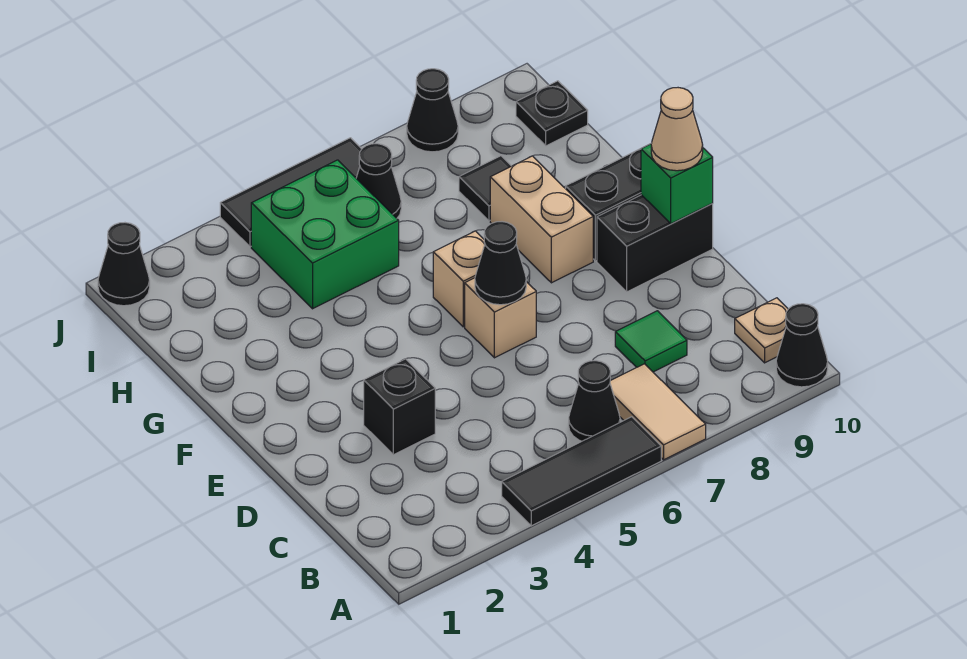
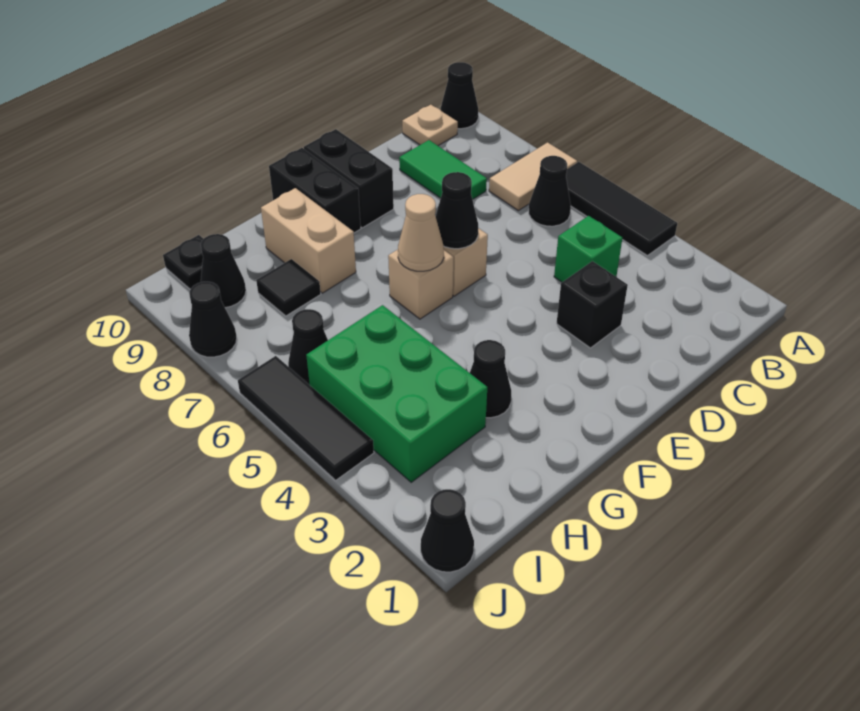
green tile C8 level 1 -> green tile C8:C9 level 1
green brick E10 level 2 -> green brick C4 level 1
tan cone E10 level 3 -> tan cone F6 level 2
tan brick F8:G8 level 1 -> tan brick G8:G9 level 1
none -> black cone G3 level 1
green brick H4:I5 level 1 -> green brick H3:I5 level 1
none -> black cone I9 level 1

